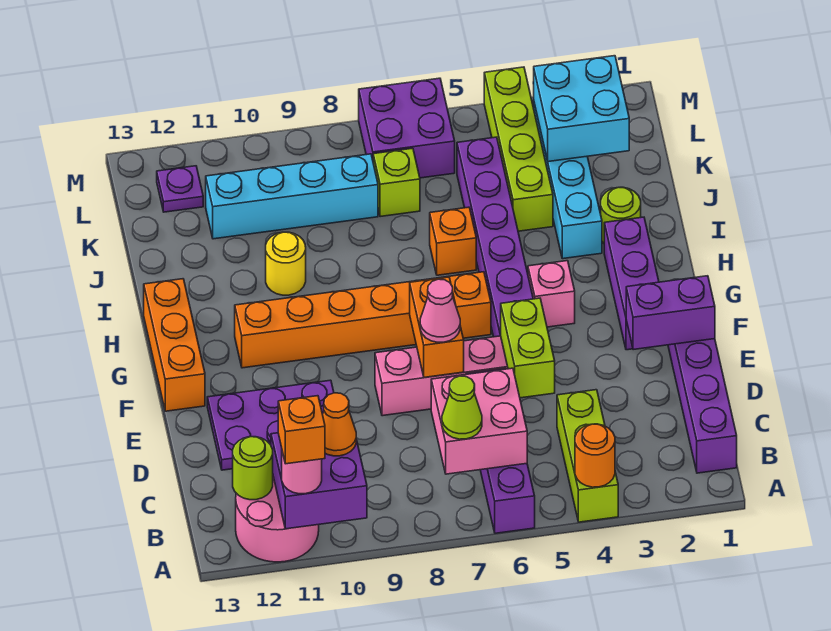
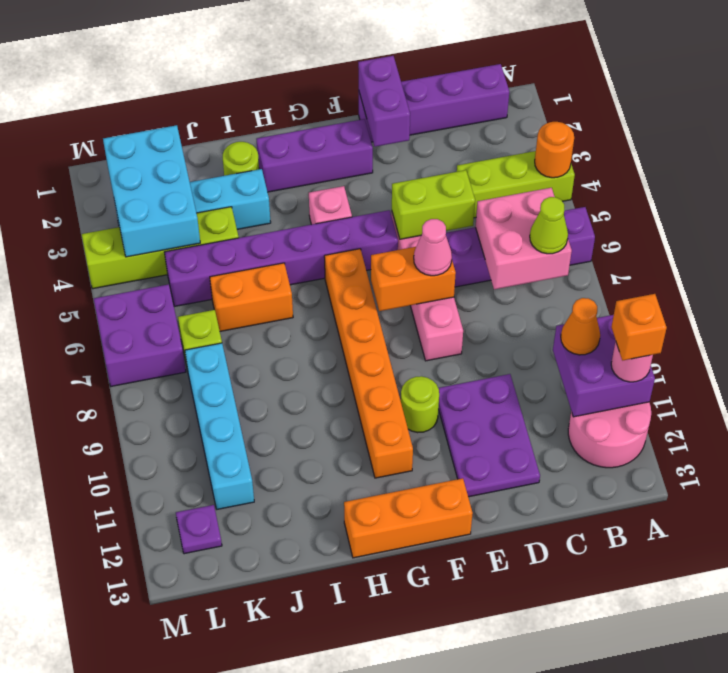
lime round brick B12 level 2 -> lime round brick F10 level 1
orange brick I6 level 1 -> orange brick I6:J6 level 1
yellow round brick I10 level 1 -> none
cyan brick K2:L3 level 2 -> cyan brick K2:L4 level 2

